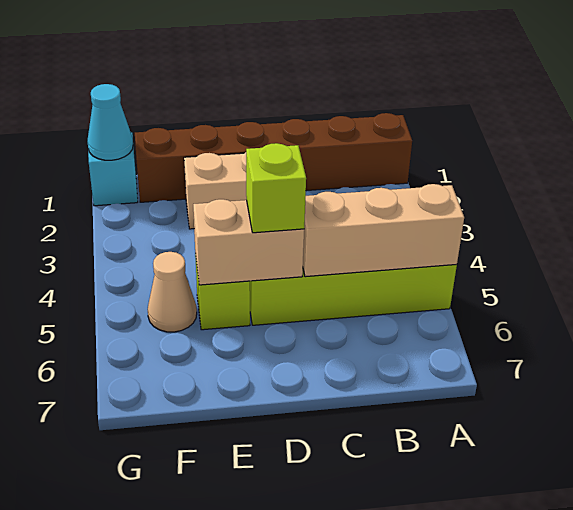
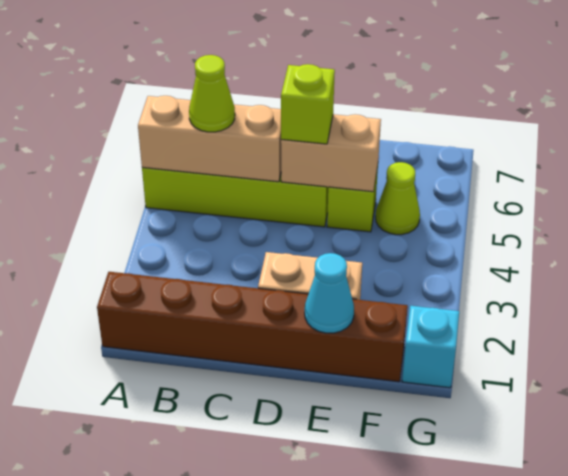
none -> lime cone B5 level 3
tan cone F5 level 1 -> lime cone F5 level 1
cyan cone G1 level 2 -> cyan cone E1 level 2

